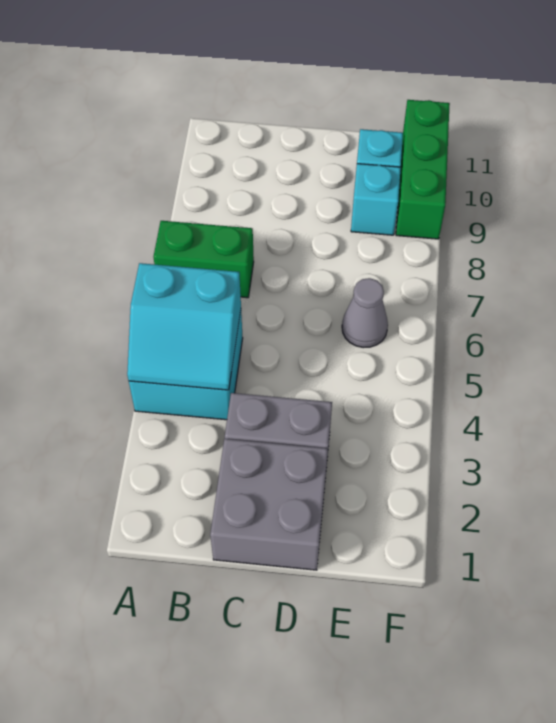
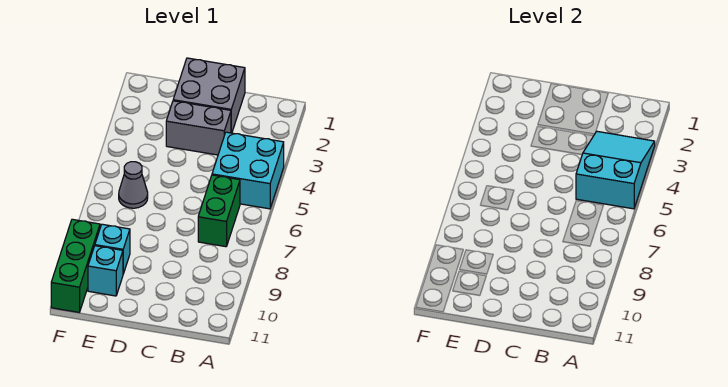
cyan slope A4:B5 level 2 top 5 -> cyan slope A3:B5 level 2 top 5
green brick A7:B7 level 1 -> green brick B6:B7 level 1

